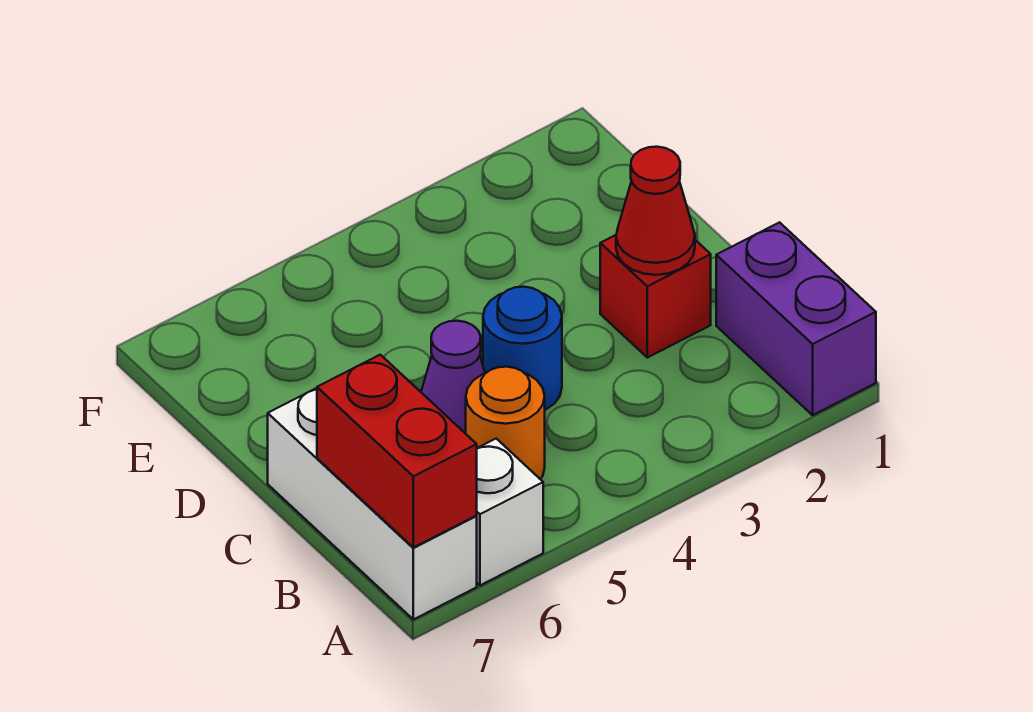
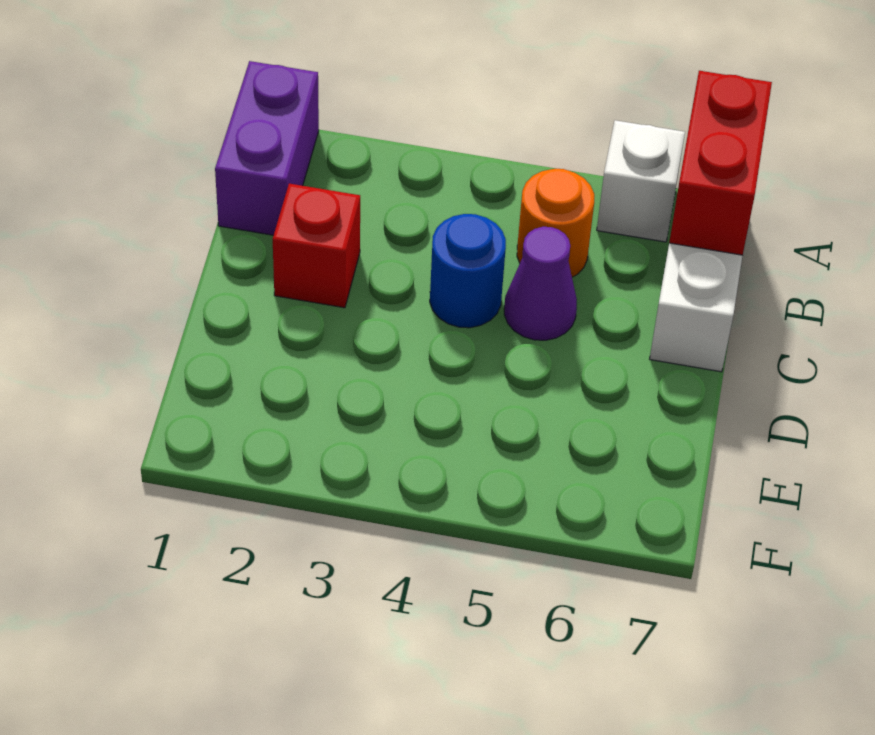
red cone C2 level 2 -> none

